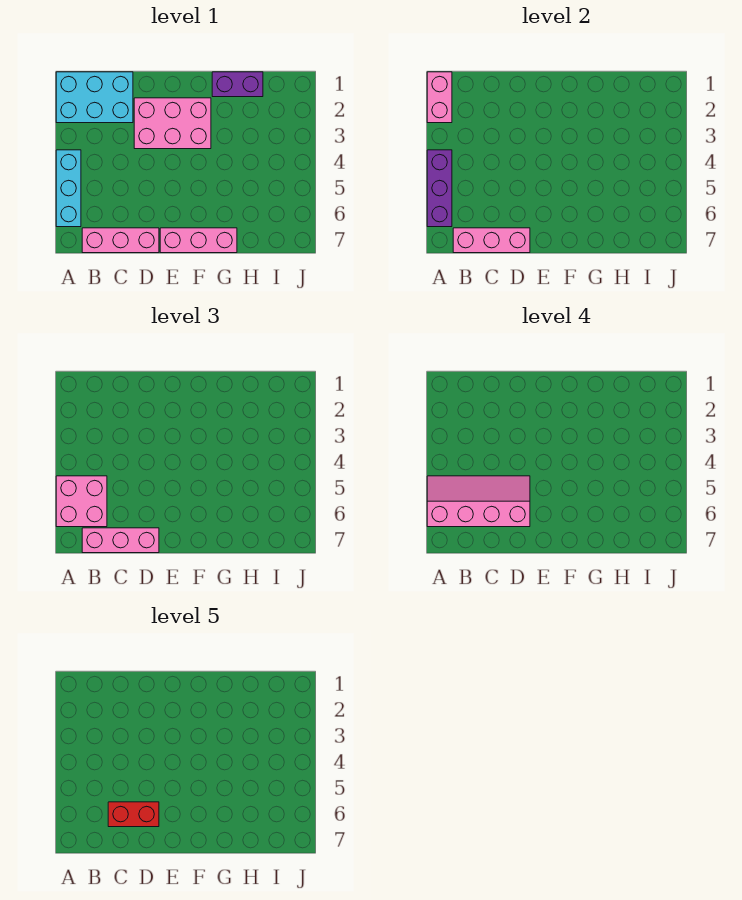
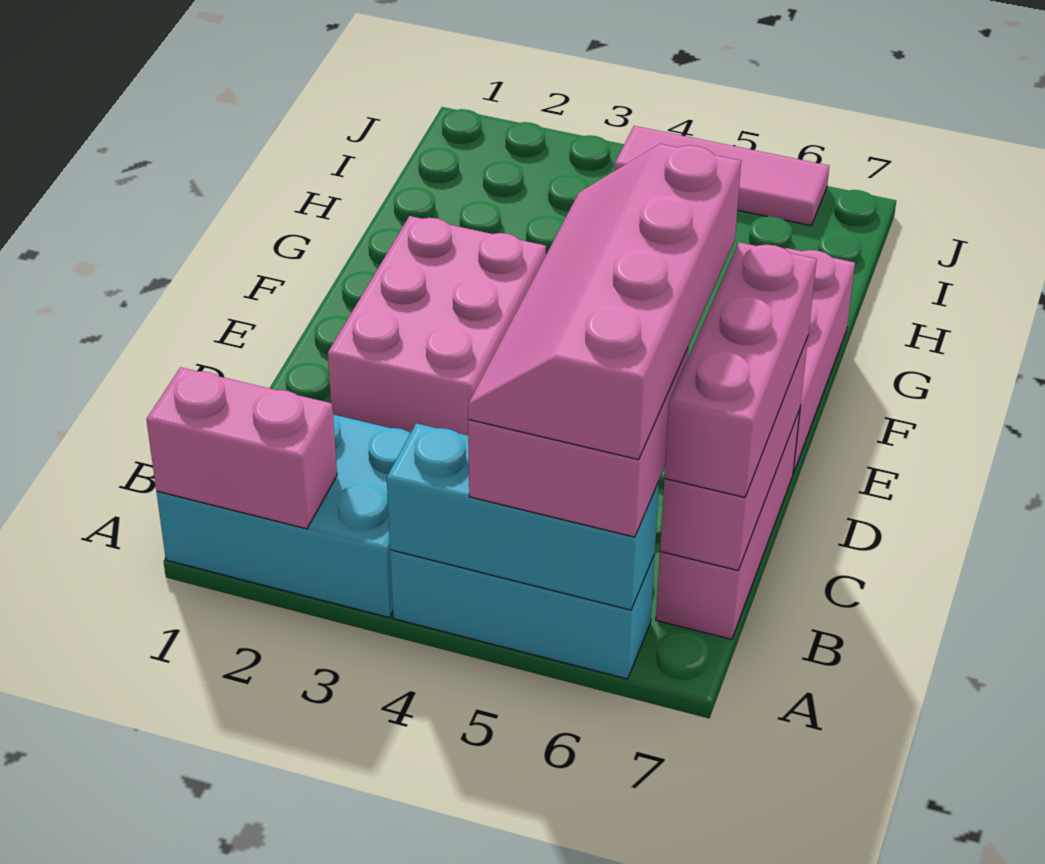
cyan brick A1:C2 level 1 -> cyan brick A1:B3 level 1
purple brick A4:A6 level 2 -> cyan brick A4:A6 level 2
red brick C6:D6 level 5 -> none
purple brick G1:H1 level 1 -> none
none -> pink tile J4:J6 level 1

